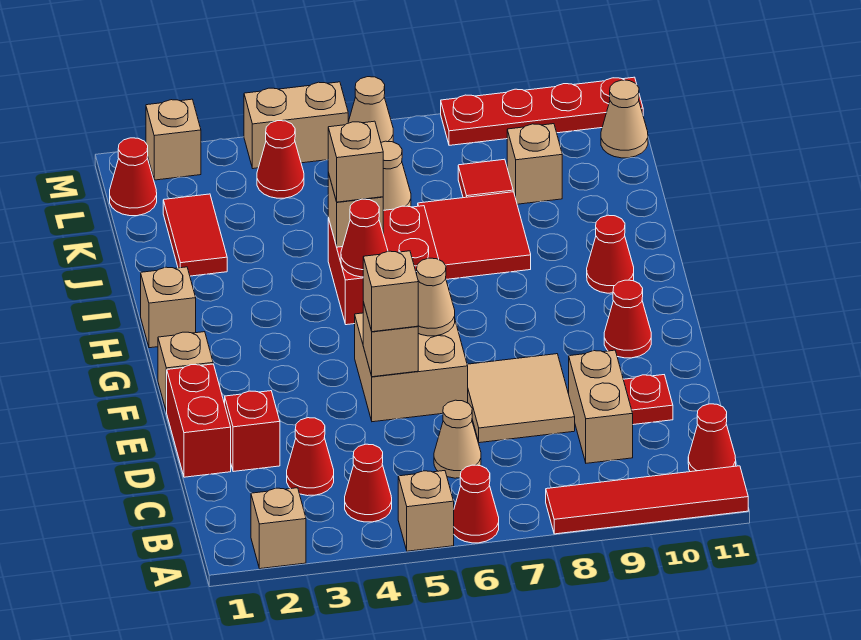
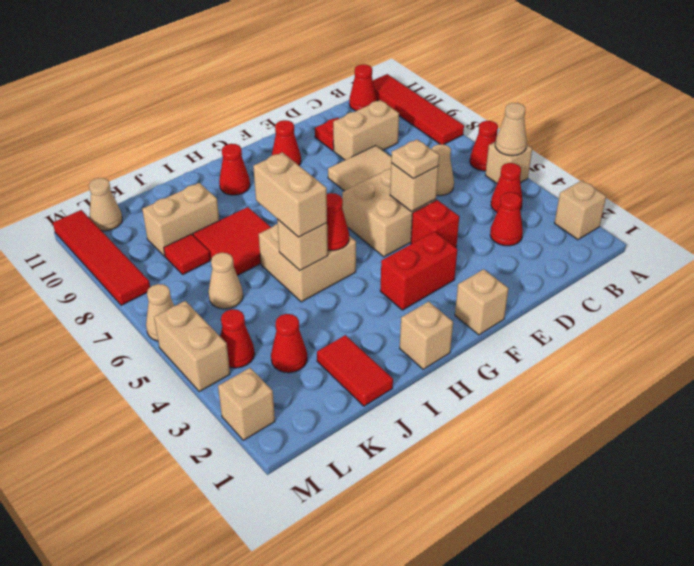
red brick D1:E1 level 1 -> red brick F3:G3 level 1
red brick D2 level 1 -> red brick E4 level 1
tan brick E5 level 3 -> tan plate E5 level 3
tan cone F6 level 2 -> tan cone A5 level 2
red brick H5:I6 level 1 -> tan brick H5:I6 level 1
tan brick I5 level 3 -> tan brick I5:I6 level 3
red tile J2:K2 level 1 -> red tile J1:J2 level 1
tan brick K9 level 1 -> tan brick J9:K9 level 1
red cone L1 level 1 -> red cone K3 level 1
red plate M8:M11 level 1 -> red tile M8:M11 level 1

